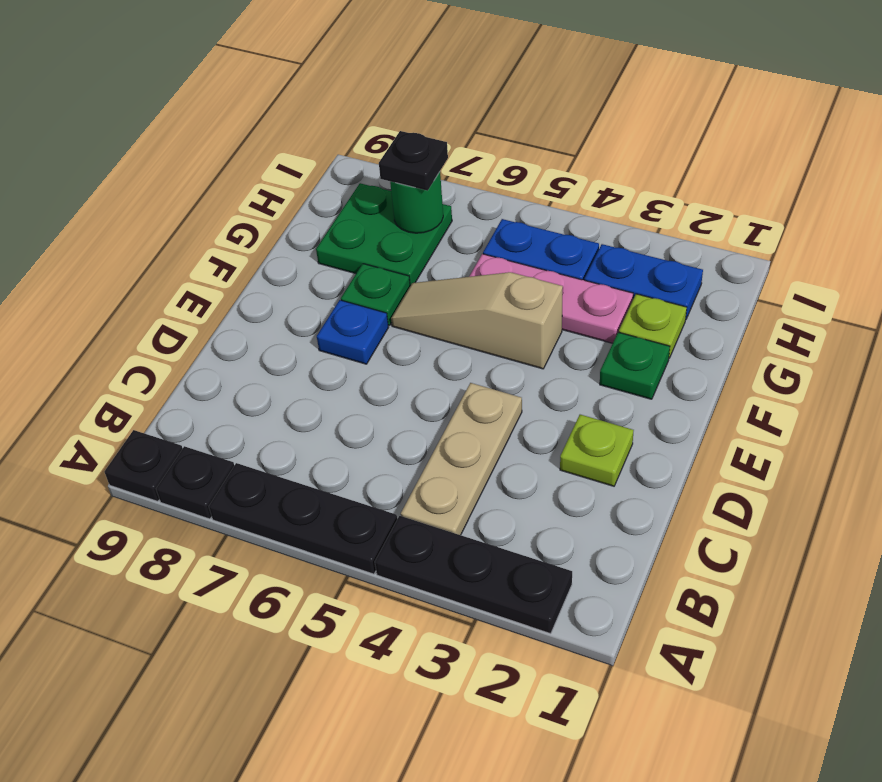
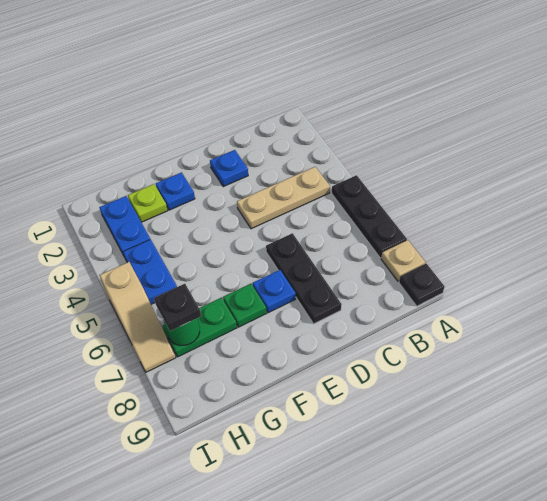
black plate A2:A4 level 1 -> black plate D6:D8 level 1
black plate A8 level 1 -> tan plate A8 level 1
lime plate D2 level 1 -> blue plate D2 level 1
green plate F2 level 1 -> blue plate F2 level 1
tan slope F4:F6 level 1 top 4 -> tan slope I5:I7 level 1 top 5
pink plate G3:G5 level 1 -> none
green plate G7:H8 level 1 -> green plate G7:H7 level 1

